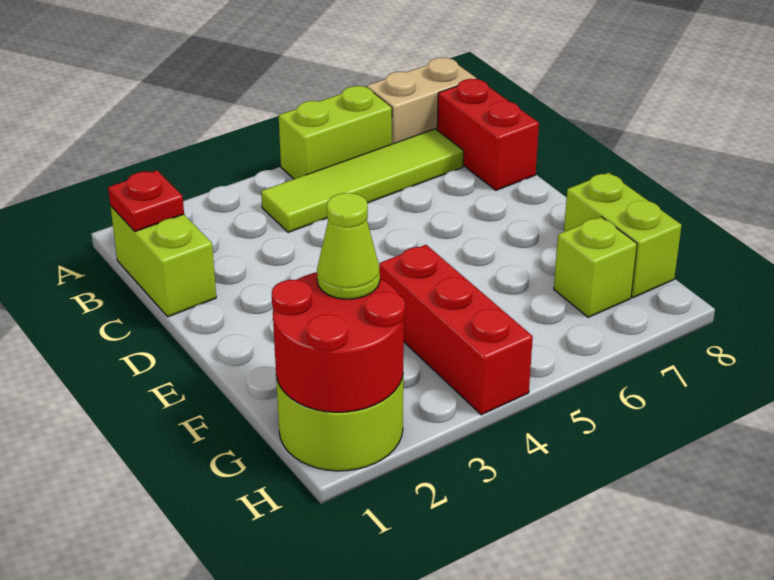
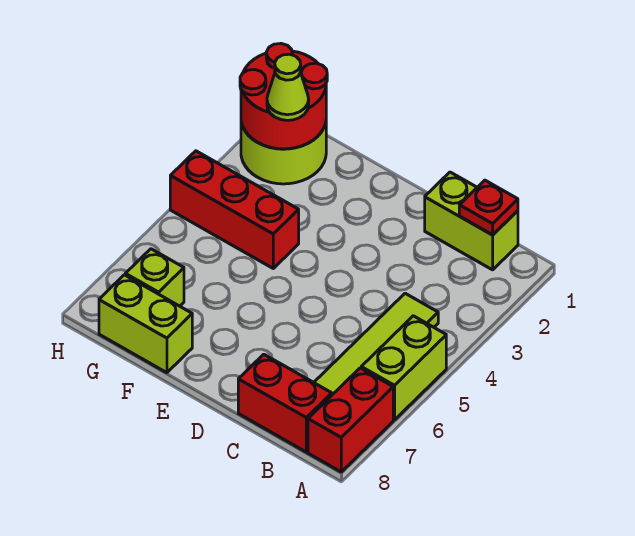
tan brick A7:A8 level 1 -> red brick A7:A8 level 1

